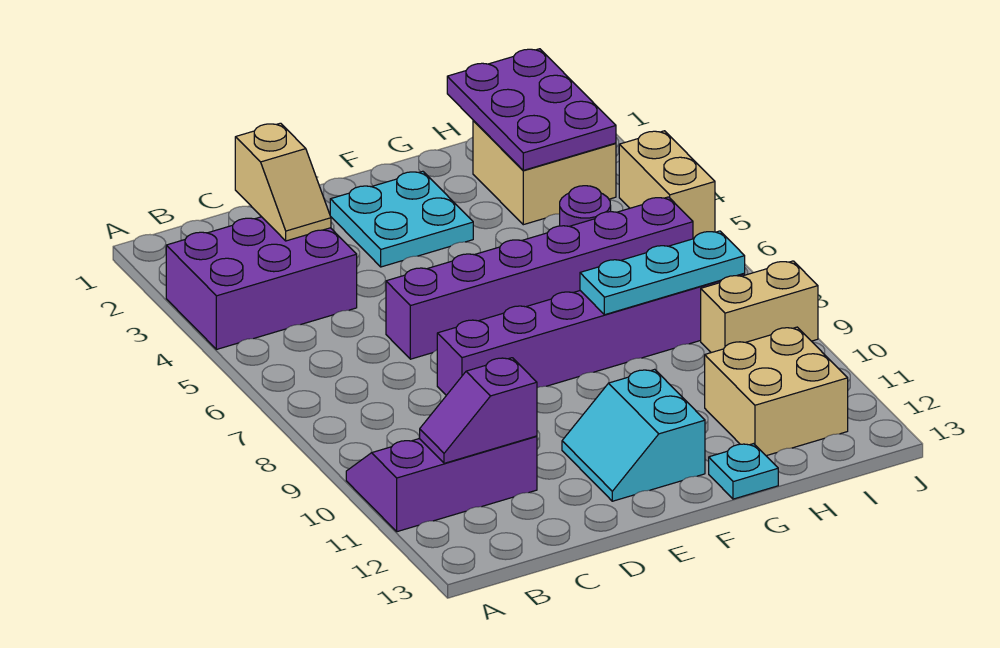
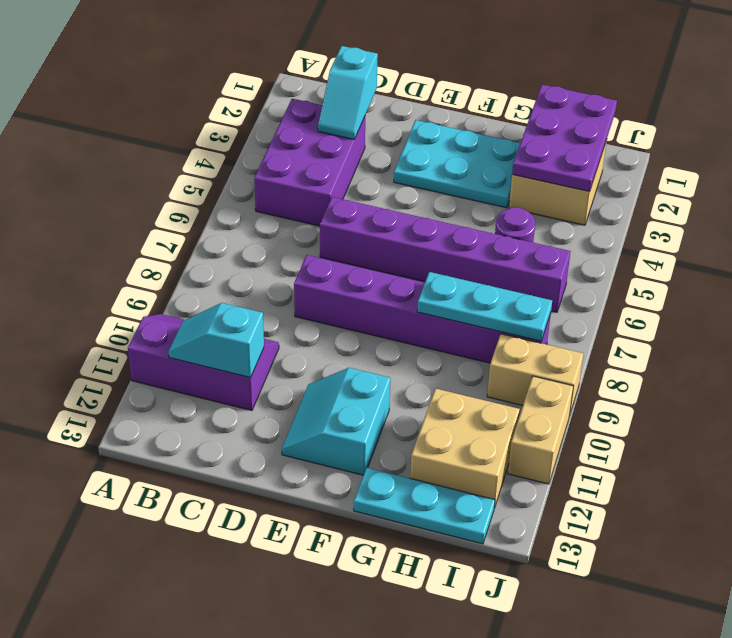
purple brick A3:C4 level 1 -> purple brick B3:C5 level 1
purple slope B11:C11 level 2 top C -> cyan slope B11:C11 level 2 top C
tan slope C2:C3 level 2 top 2 -> cyan slope C2:C3 level 2 top 2
cyan plate E2:F3 level 1 -> cyan plate E2:G3 level 1
cyan plate G13 level 1 -> cyan plate G13:I13 level 1
tan brick J4:J5 level 1 -> tan brick J10:J11 level 1

